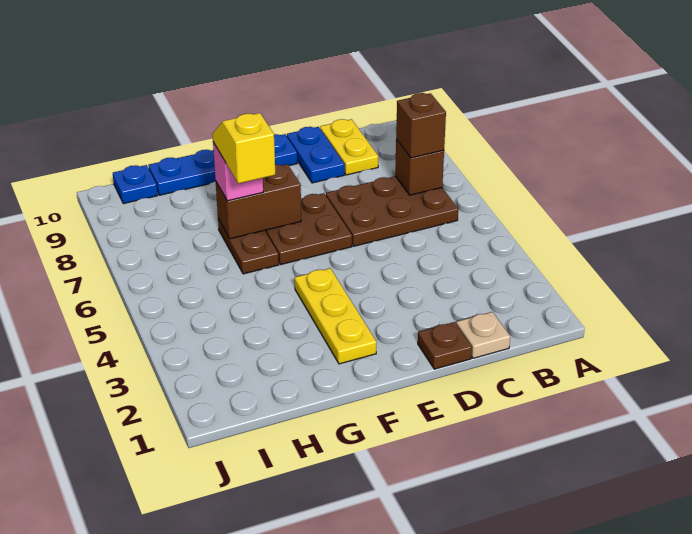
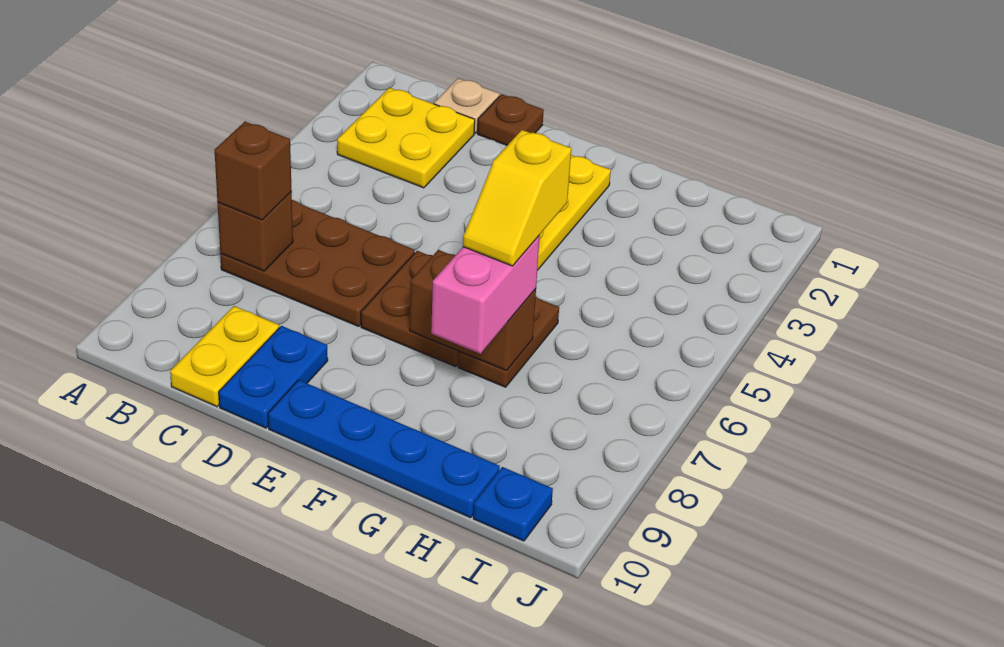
none -> yellow plate B2:C3 level 1
pink brick G7 level 3 -> pink brick G7:G8 level 3

